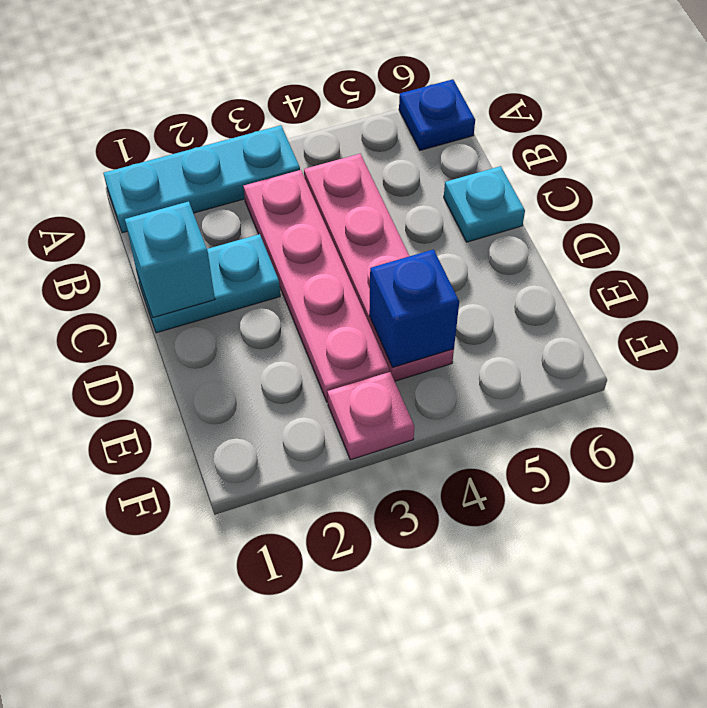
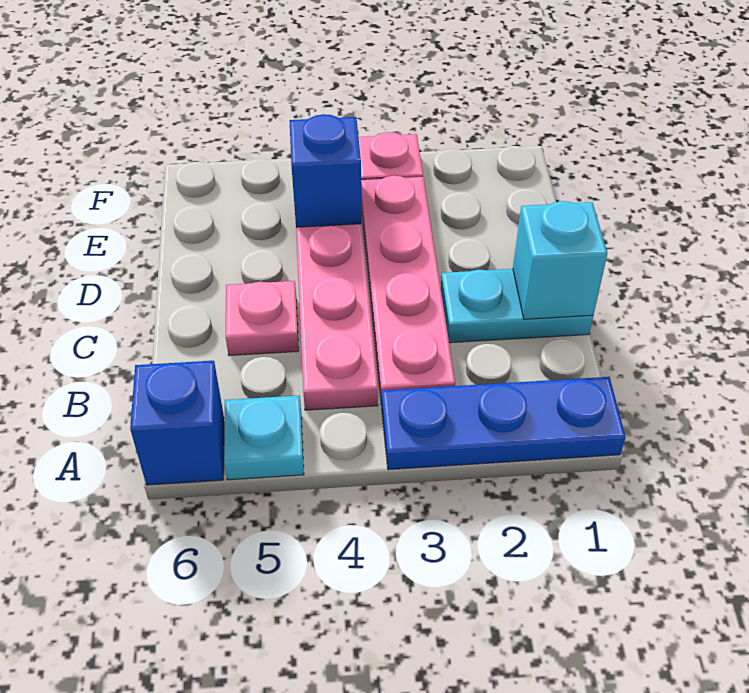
cyan plate A1:A3 level 1 -> blue plate A1:A3 level 1
blue plate A6 level 1 -> blue brick A6 level 1
none -> pink plate C5 level 1
cyan plate C6 level 1 -> cyan plate A5 level 1

